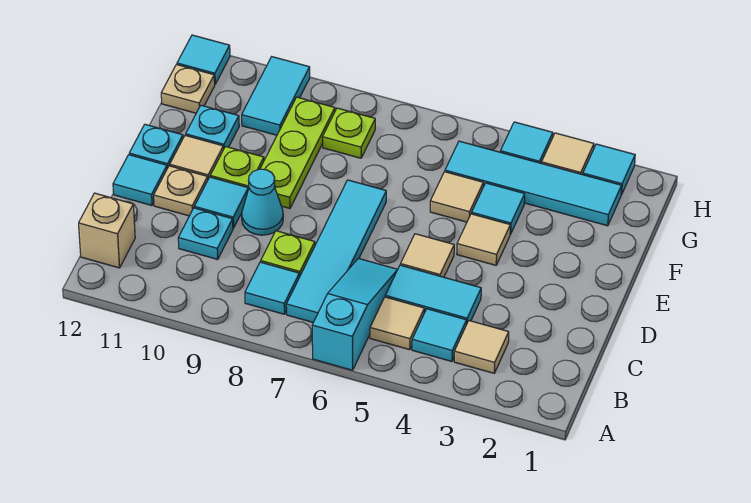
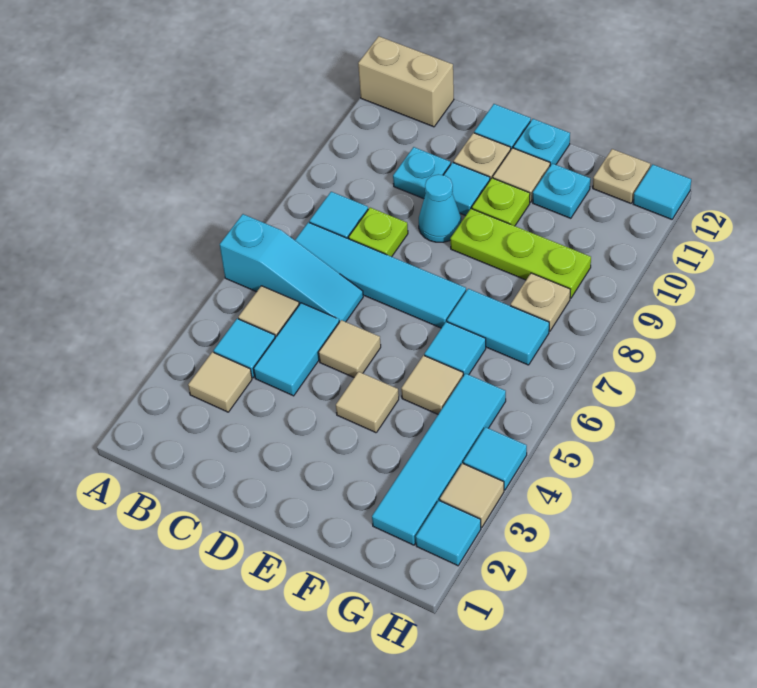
tan brick B12 level 1 -> tan brick A12:B12 level 1
cyan tile F4 level 1 -> cyan tile F6 level 1
lime plate G8 level 1 -> tan plate G8 level 1
cyan tile G10:H10 level 1 -> cyan tile F7:G7 level 1

